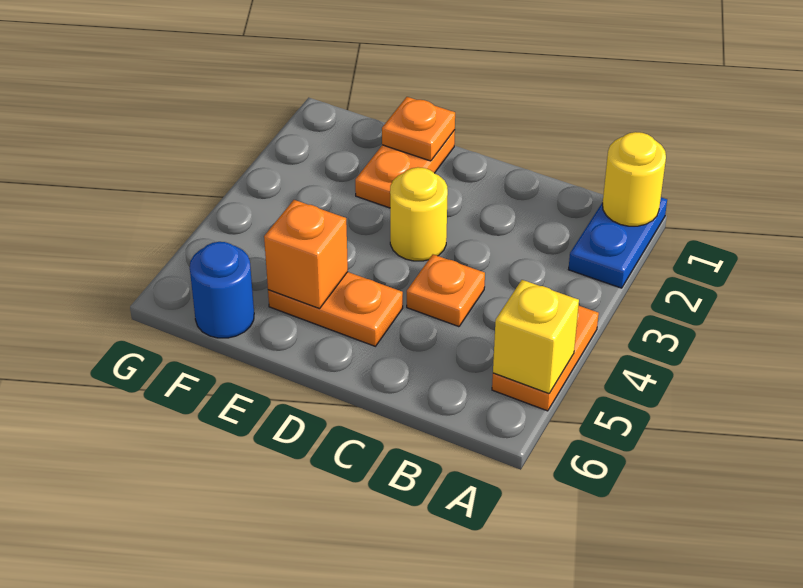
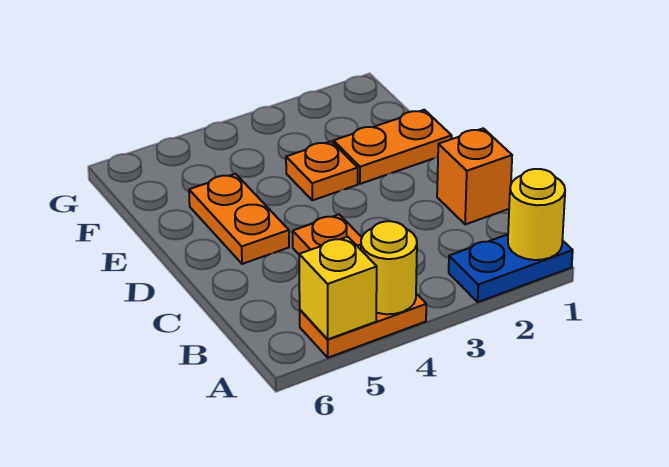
yellow round brick D3 level 1 -> yellow round brick A4 level 2
orange plate E1 level 2 -> orange plate E3 level 1
orange brick E5 level 2 -> orange brick C1 level 1
blue round brick F6 level 1 -> none

